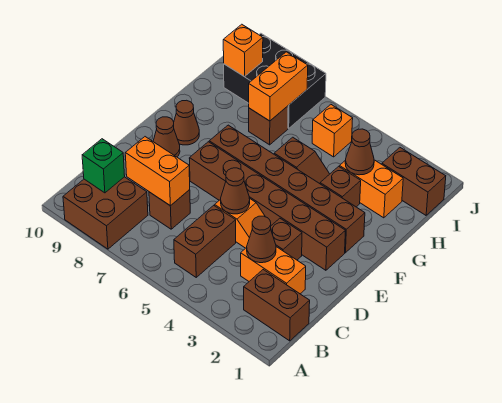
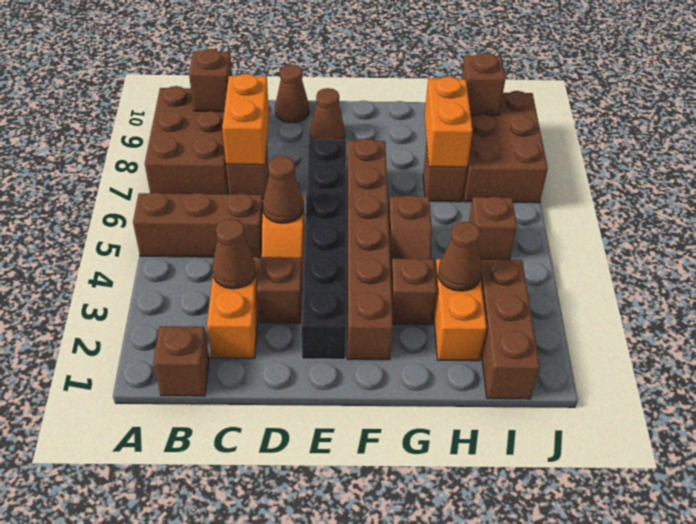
brown brick A8:B9 level 1 -> brown brick A7:B9 level 1
brown brick B1:B2 level 1 -> brown brick B1 level 1
brown brick B5:C5 level 1 -> brown brick A5:C5 level 1
green brick B9 level 2 -> brown brick B9 level 2
brown brick E2:E7 level 1 -> black brick E2:E7 level 1
brown cone F9 level 1 -> brown cone D10 level 1
orange brick H7:I7 level 2 -> orange brick H7:H8 level 2
brown brick I1:I2 level 1 -> brown brick I1:I3 level 1
orange brick I5 level 1 -> brown brick I5 level 1
black brick I7:J9 level 1 -> brown brick I7:J9 level 1
orange brick I9 level 2 -> brown brick I9 level 2

